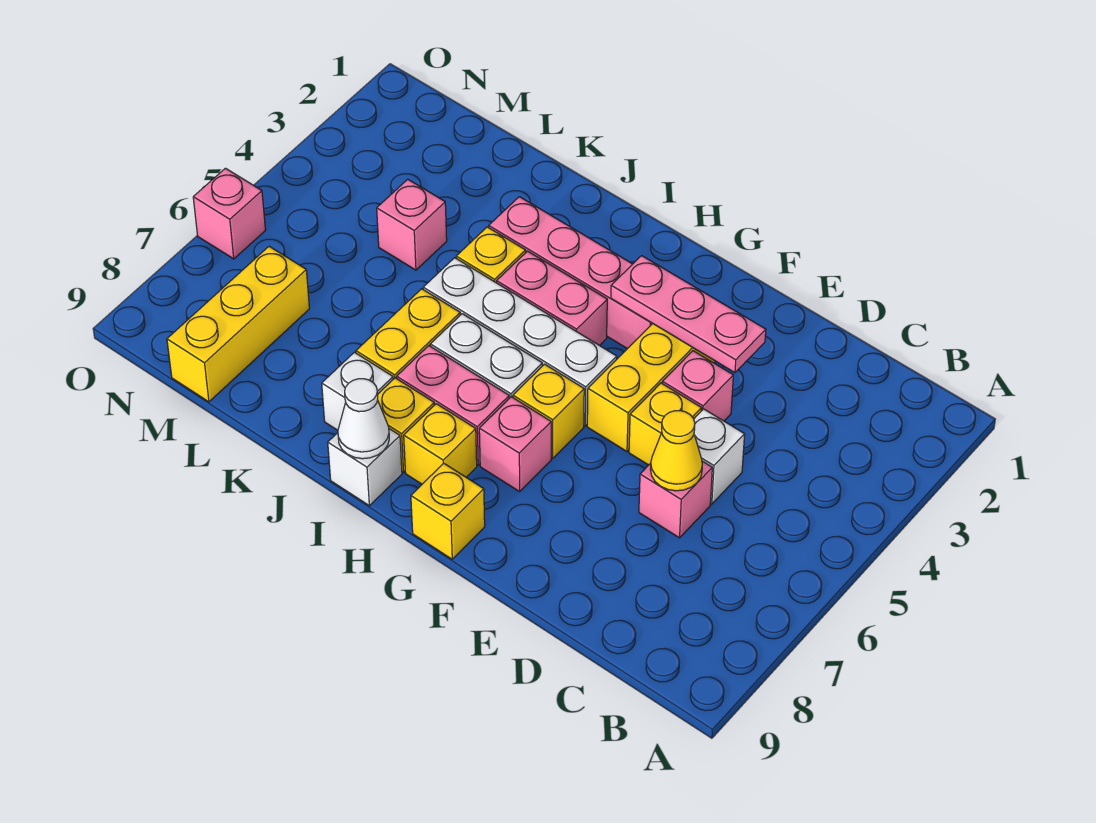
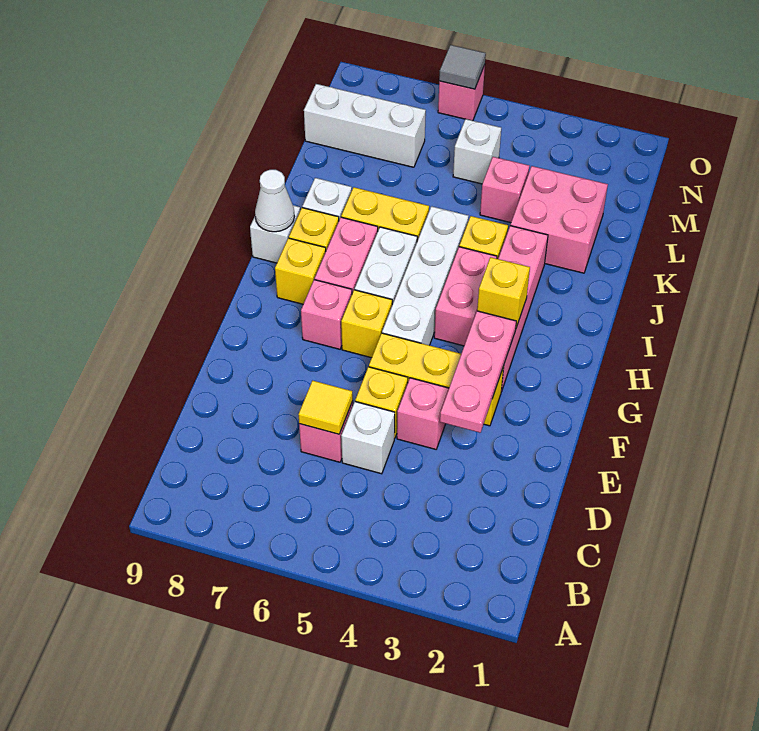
yellow cone D6 level 2 -> yellow tile D6 level 2
yellow brick G9 level 1 -> yellow brick H3 level 2
none -> pink brick K2:L3 level 1
none -> white brick M5 level 1
yellow brick M7:M9 level 1 -> white brick M7:M9 level 1
none -> grey tile O6 level 2

